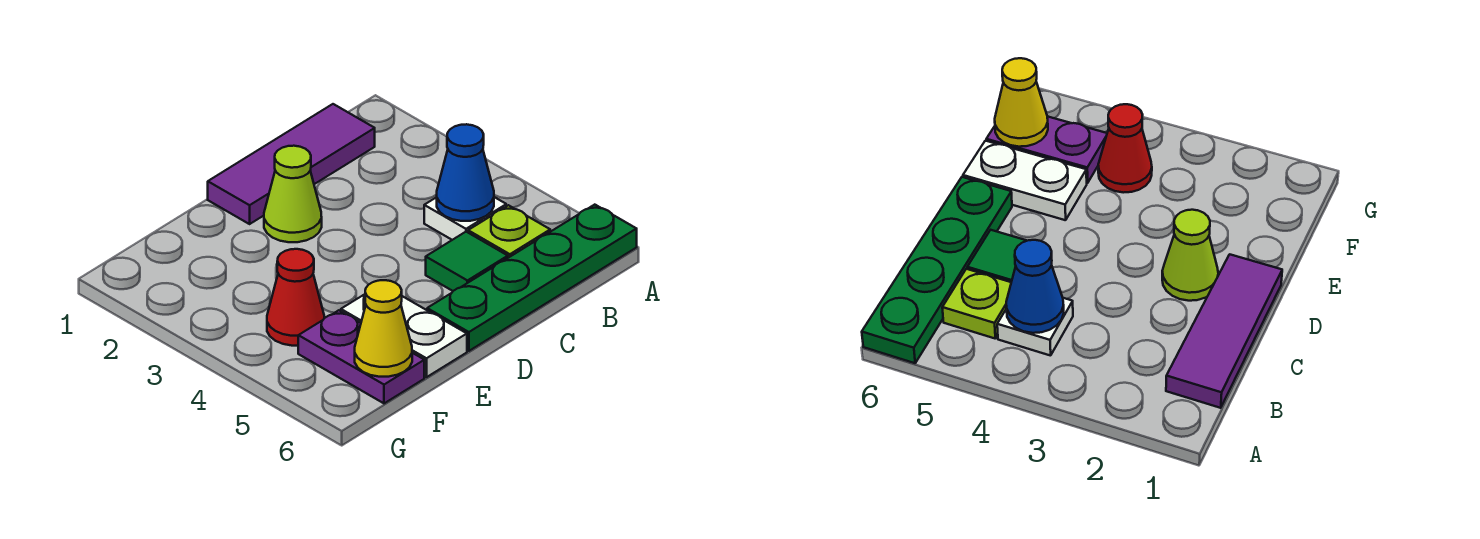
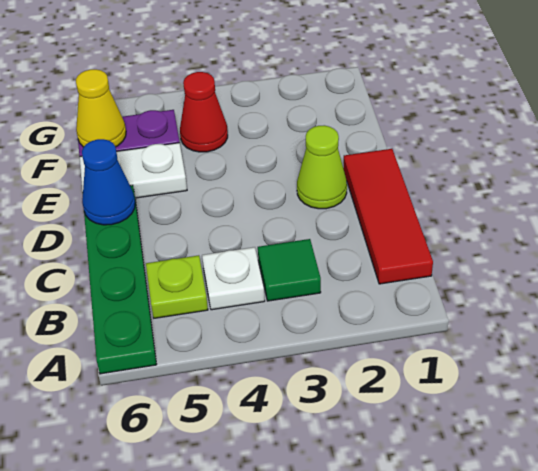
purple tile B1:D1 level 1 -> red tile B1:D1 level 1
blue cone B4 level 2 -> blue cone D6 level 2
green tile C5 level 1 -> green tile B3 level 1

